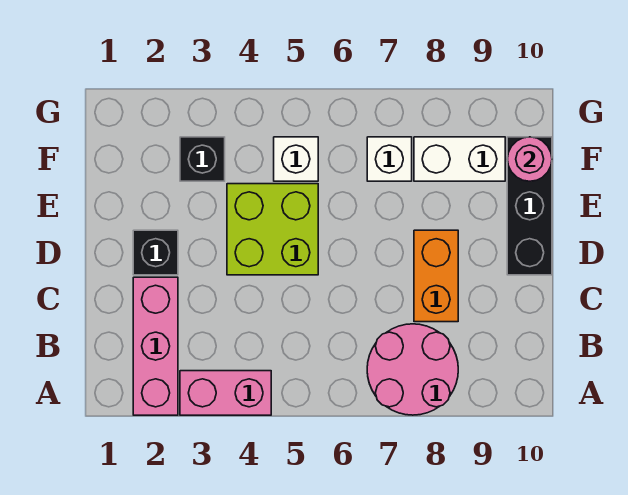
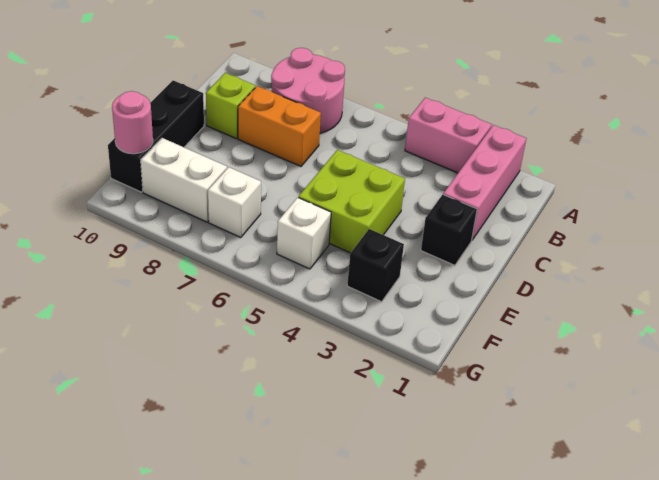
orange brick C8:D8 level 1 -> orange brick C7:C8 level 1
none -> lime brick C9 level 1

